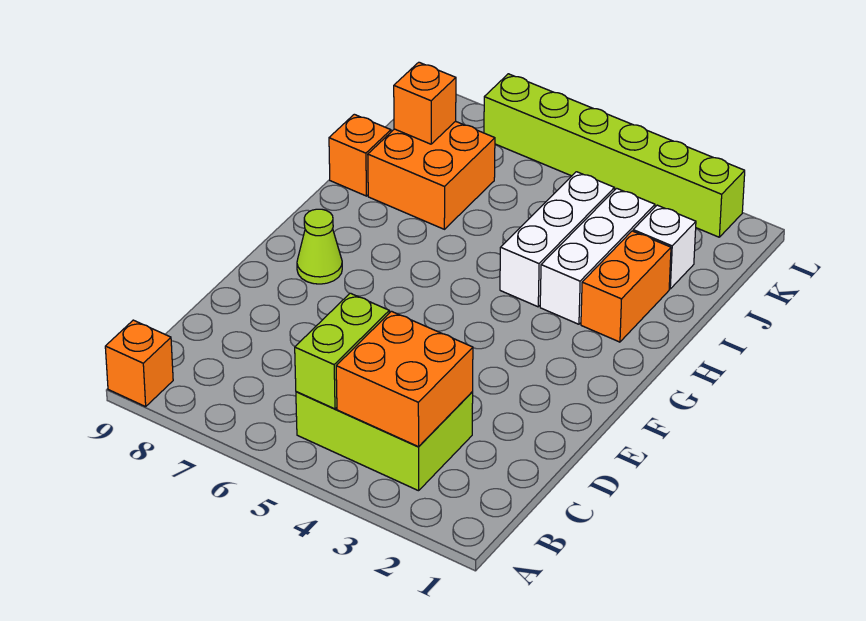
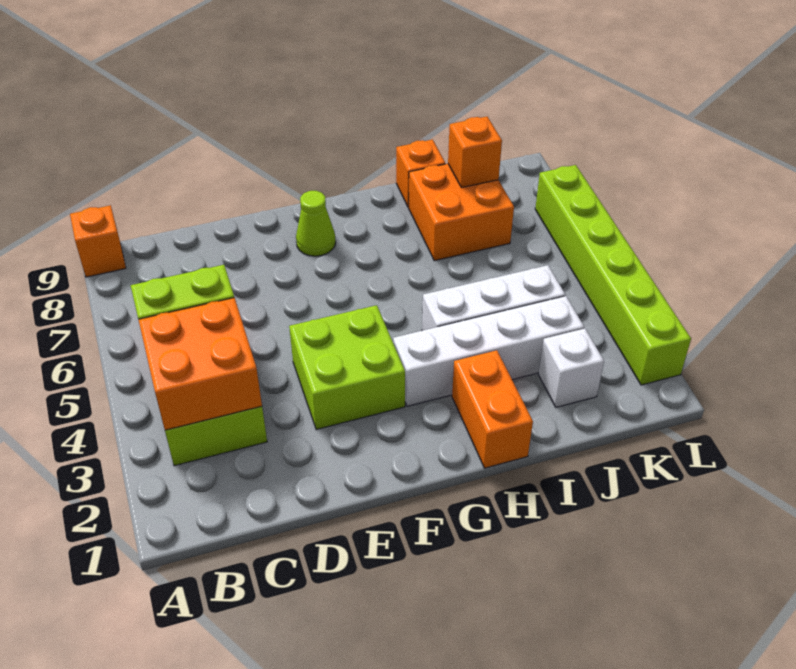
none -> lime brick E3:F4 level 1
orange brick H2:I2 level 1 -> orange brick H1:H2 level 1
white brick H3:J3 level 1 -> white brick G3:J3 level 1

